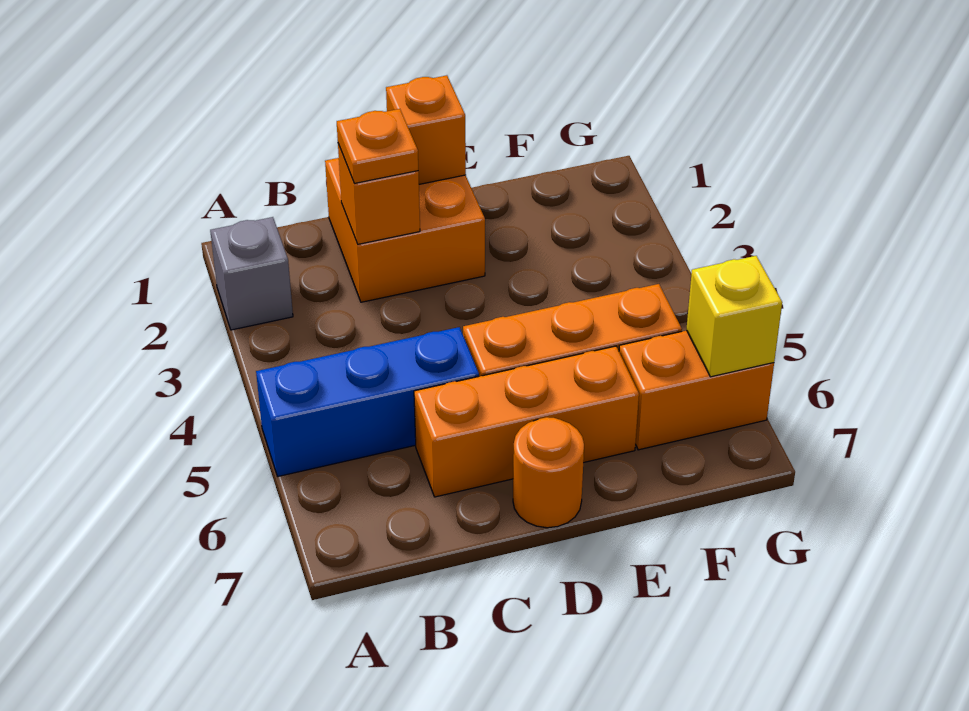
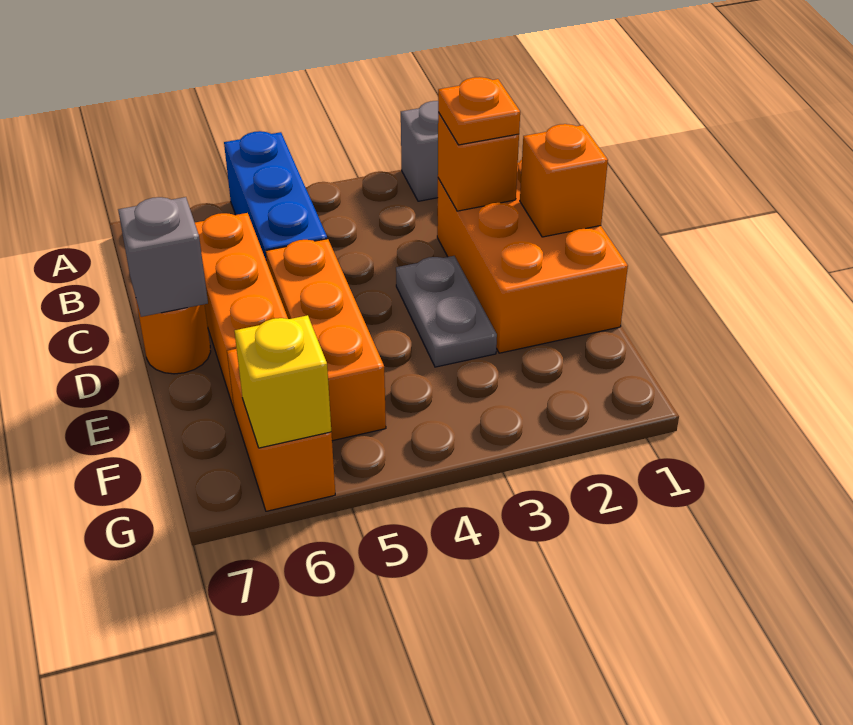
orange brick C1:D2 level 1 -> orange brick C1:E2 level 1
none -> grey plate D3:E3 level 1
none -> grey brick D7 level 2

